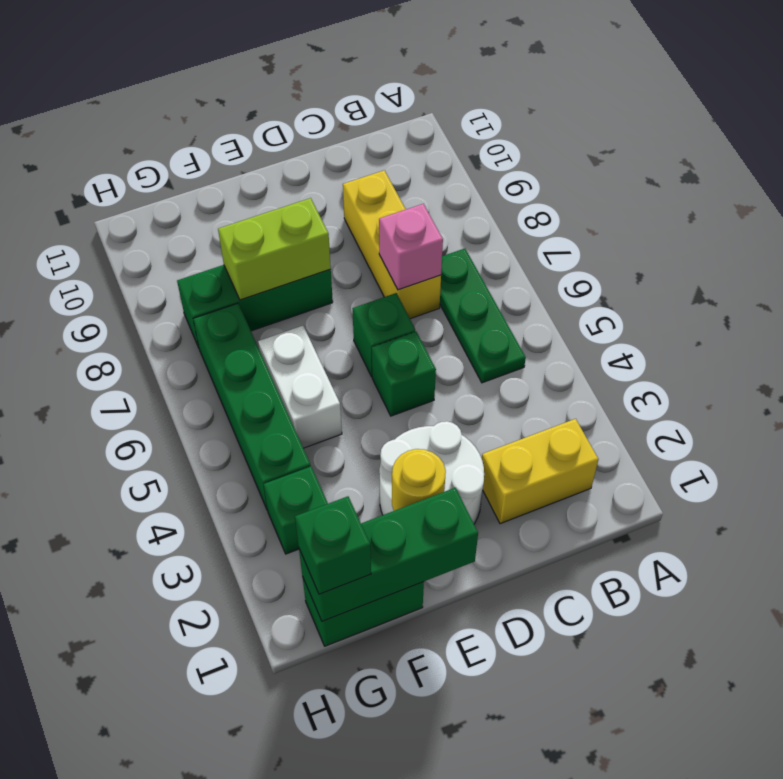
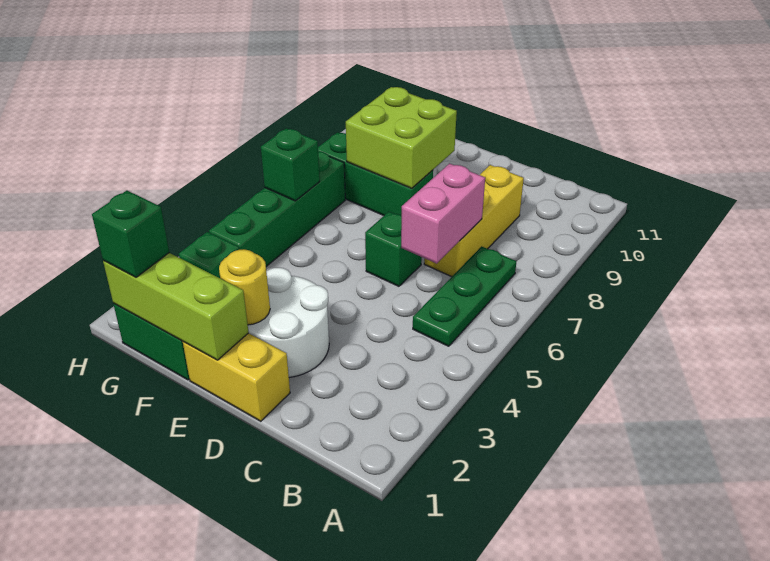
yellow brick B2:C2 level 1 -> yellow brick D1:E1 level 1
pink brick C7 level 2 -> pink brick C6:C7 level 2
green brick D5 level 1 -> green brick G6 level 2
green brick E1:G1 level 2 -> lime brick E1:G1 level 2
lime brick E8:F8 level 2 -> lime brick E8:F9 level 2
white brick F5:F6 level 1 -> none

